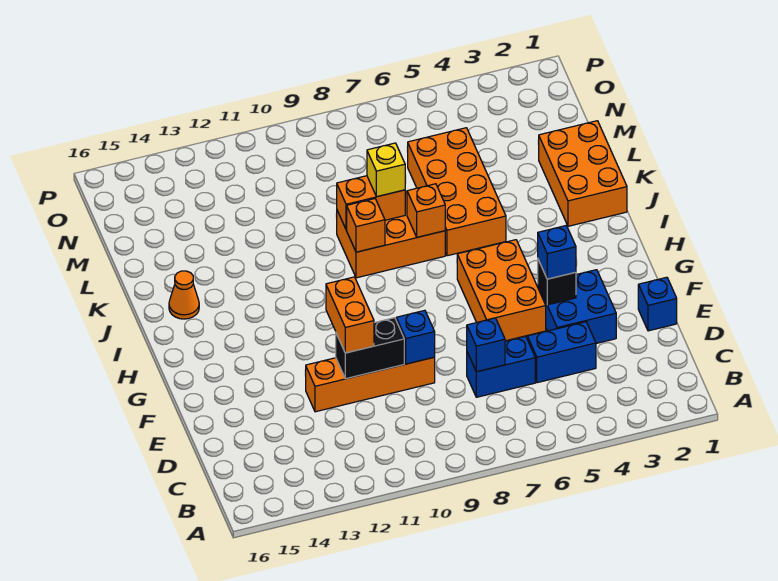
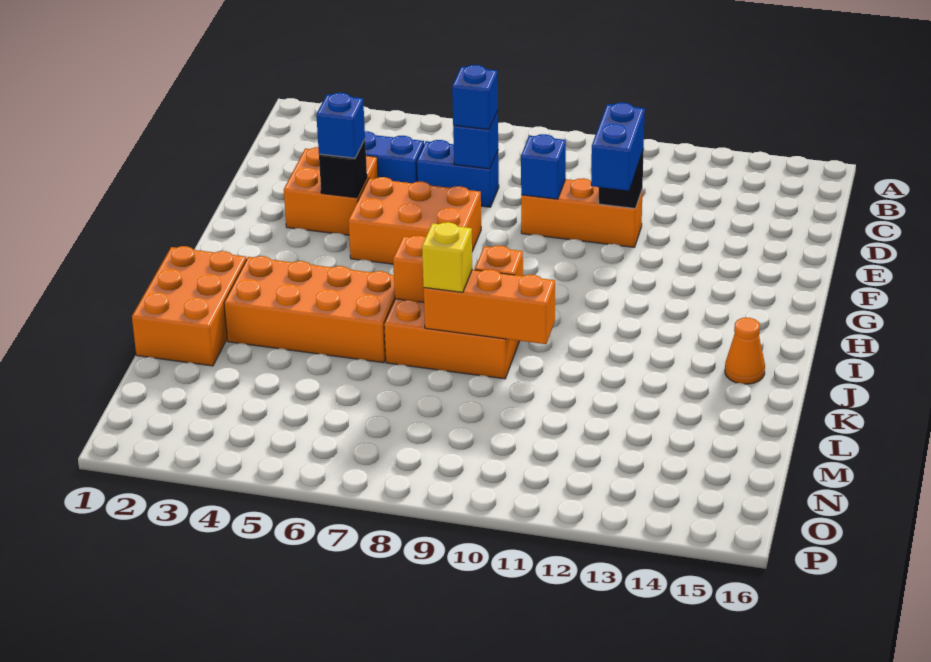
blue brick E1 level 1 -> blue brick D7 level 3
blue brick E3:F4 level 1 -> orange brick E3:F4 level 1
orange brick E9:E12 level 1 -> orange brick E9:E11 level 1
black brick E10:E11 level 2 -> black brick E11 level 2
orange brick E11:F11 level 3 -> blue brick E11:F11 level 3
orange brick F5:H6 level 1 -> orange brick F5:G7 level 1
orange brick J5:M6 level 1 -> orange brick J3:K6 level 1
orange brick K8:K9 level 2 -> orange brick K8:K10 level 2

